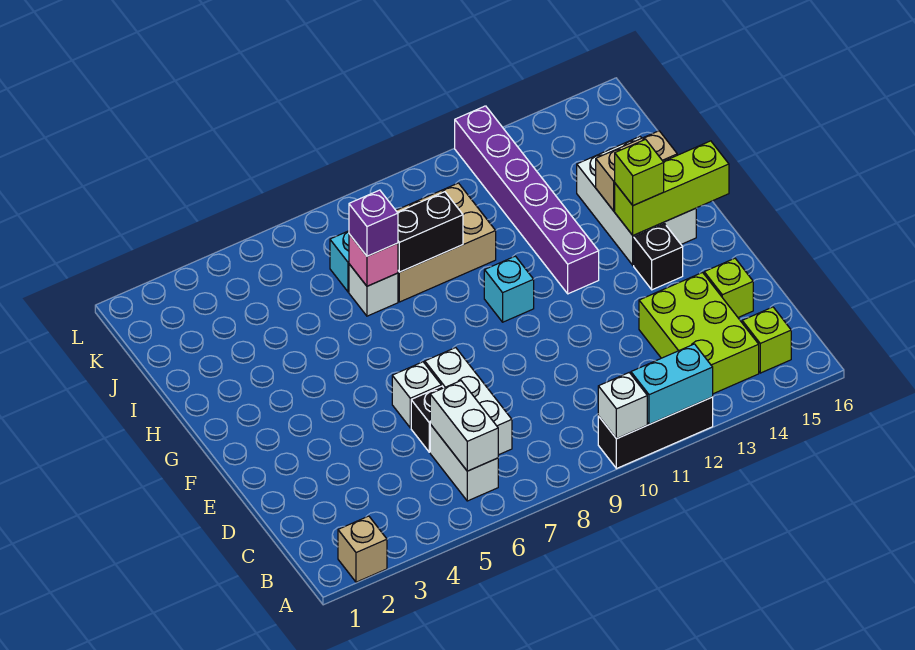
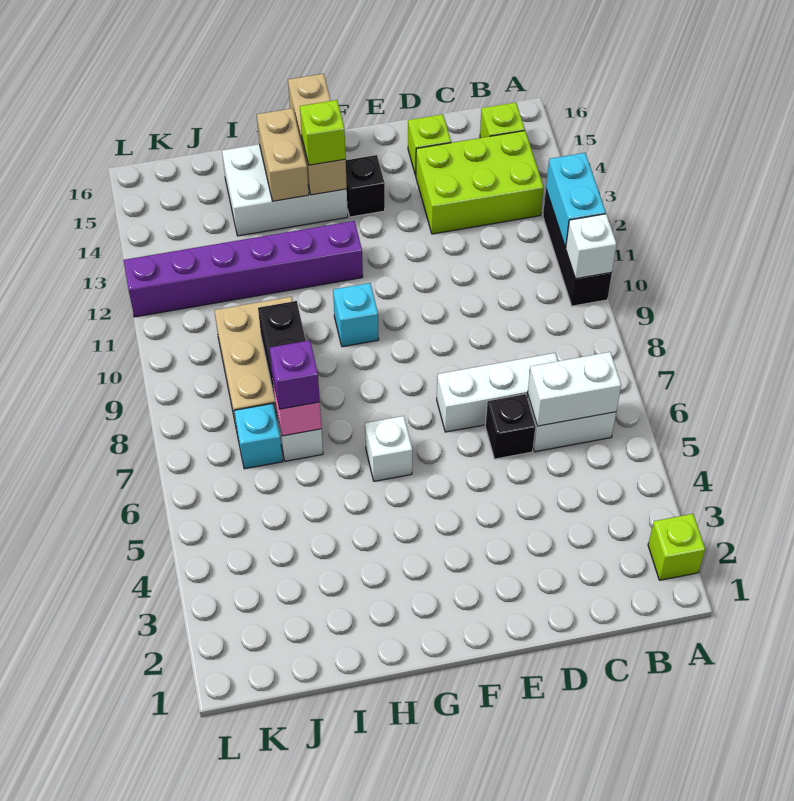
tan brick A2 level 1 -> lime brick A2 level 1
white brick E6 level 1 -> white brick G6 level 1
lime brick G14:G16 level 2 -> tan brick G14:G16 level 2

